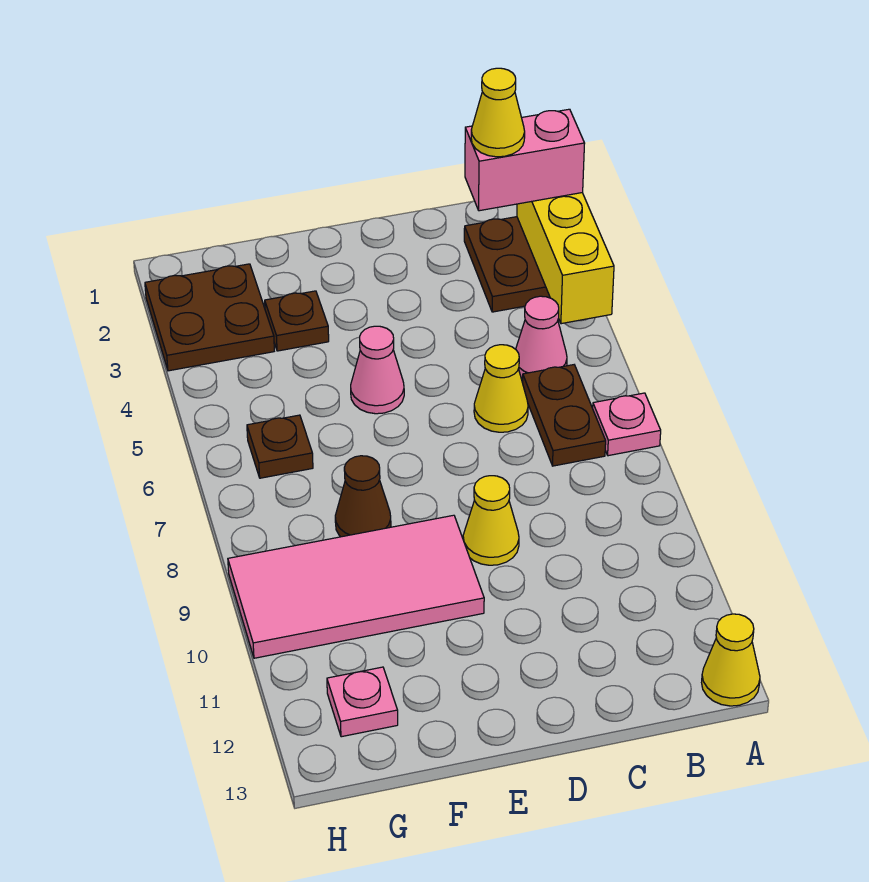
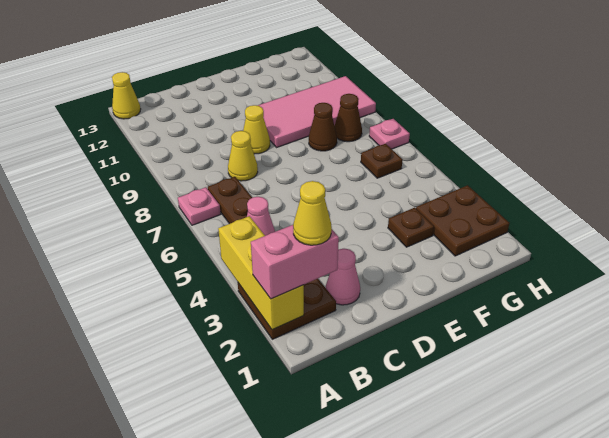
yellow cone C6 level 1 -> yellow cone C8 level 1
pink cone E5 level 1 -> pink cone C2 level 1
none -> brown cone G8 level 1
pink plate G12 level 1 -> pink plate H7 level 1

